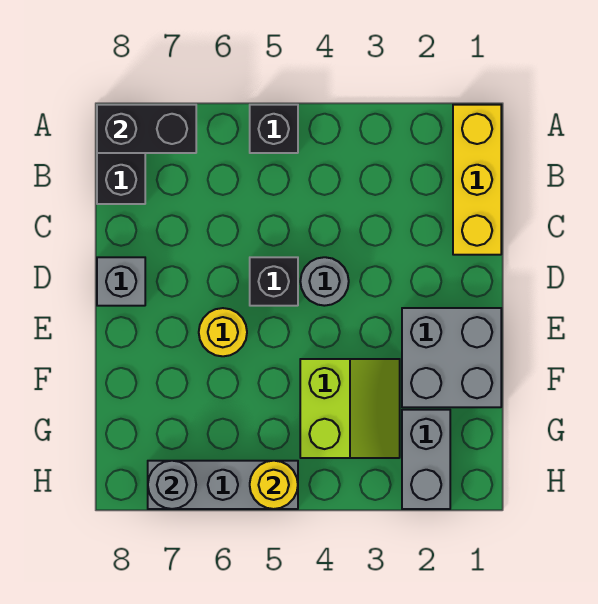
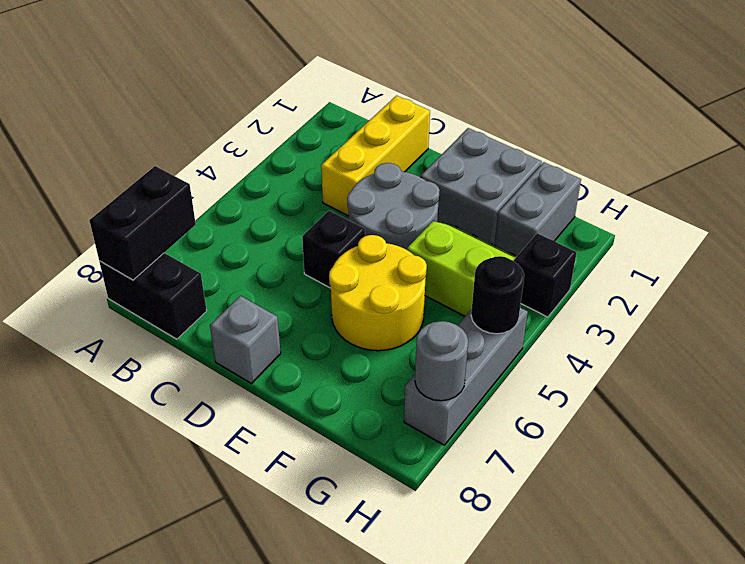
yellow brick A1:C1 level 1 -> yellow brick C1:C3 level 1
black brick A5 level 1 -> black brick H3 level 1
grey round brick D4 level 1 -> grey round brick D3:E4 level 1
yellow round brick E6 level 1 -> yellow round brick E5:F6 level 1
grey brick G2:H2 level 1 -> grey brick G1:G2 level 1
yellow round brick H5 level 2 -> black round brick H5 level 2

